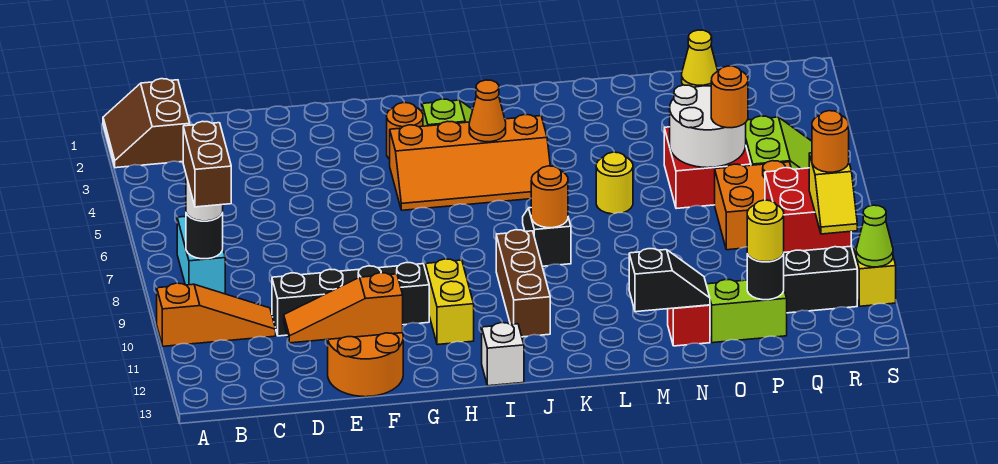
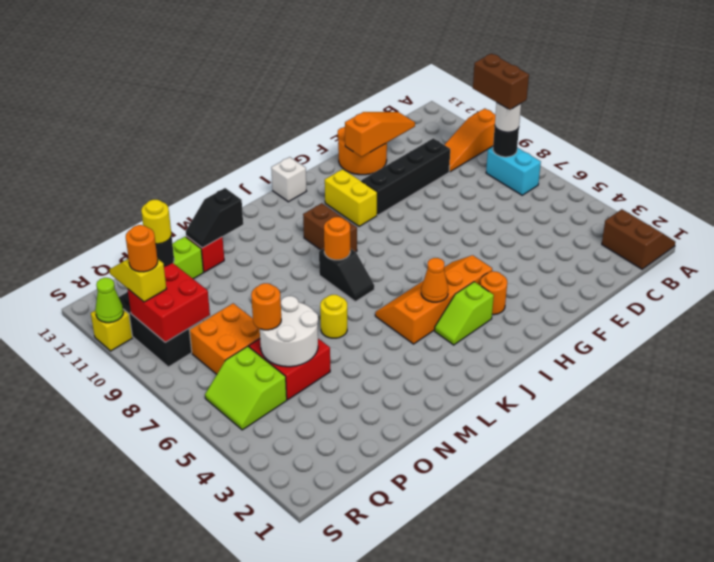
brown brick J9:J11 level 1 -> brown brick J9:J10 level 1
yellow cone P1 level 1 -> none

